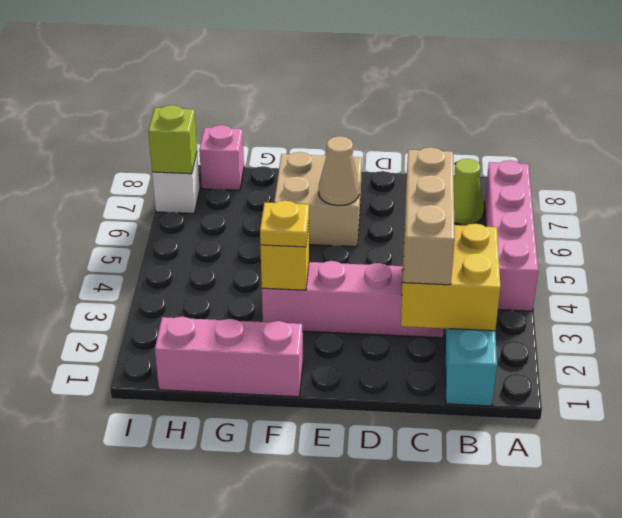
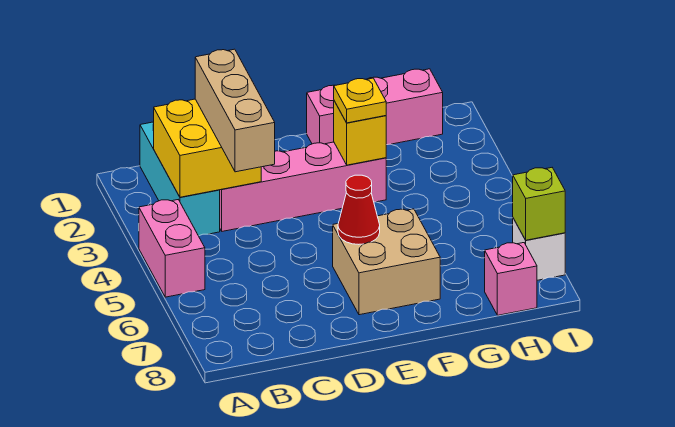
pink brick A4:A7 level 1 -> pink brick A4:A5 level 1
lime cone B7 level 1 -> none
tan cone E6 level 2 -> red cone E6 level 2

